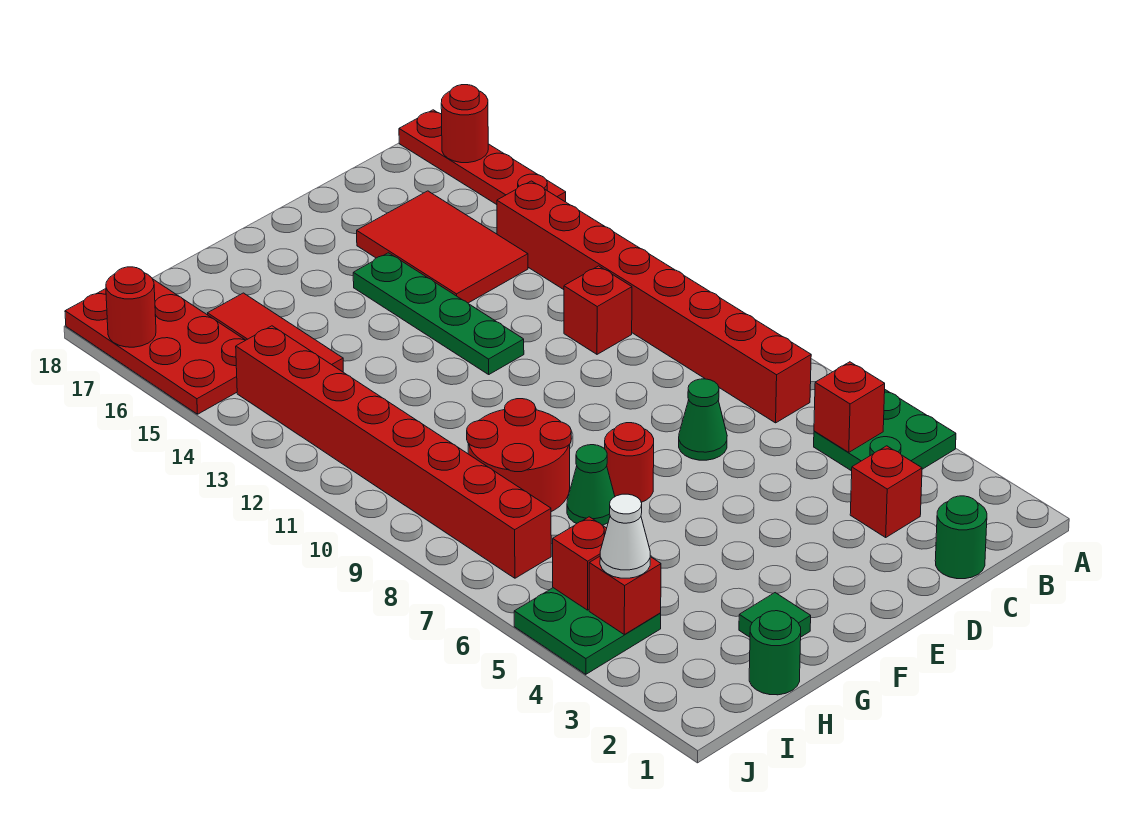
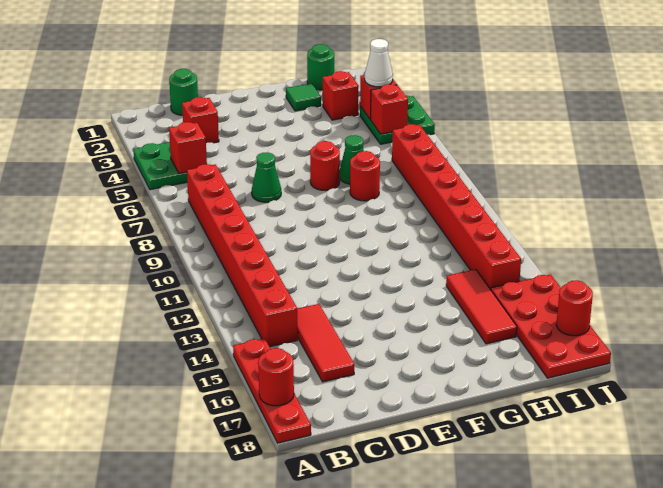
red brick C11 level 1 -> red brick H3 level 1
red tile C14:D16 level 1 -> red tile C14:C16 level 1
green plate E12:E15 level 1 -> none
red round brick G8:H9 level 1 -> red round brick G8 level 1

